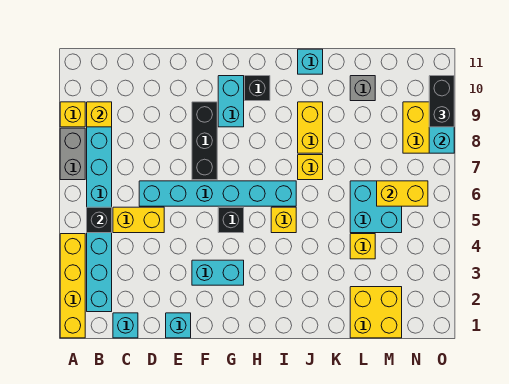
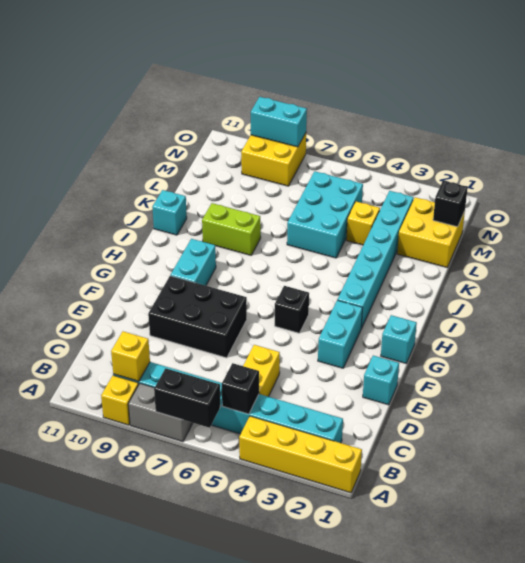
cyan brick C1 level 1 -> cyan brick G1 level 1
cyan brick D6:I6 level 1 -> cyan brick H3:M3 level 1
black brick F7:F9 level 1 -> black brick E7:F9 level 1
cyan brick G9:G10 level 1 -> cyan brick G9:H9 level 1
black brick H10 level 1 -> black brick M1 level 2
yellow brick I5 level 1 -> none
yellow brick J7 level 1 -> none
yellow brick J8:J9 level 1 -> lime brick J8:J9 level 1
cyan brick L5:M6 level 1 -> cyan brick K5:M6 level 1
grey brick L10 level 1 -> none
yellow brick M6:N6 level 2 -> none
black brick O9:O10 level 3 -> black brick A6:A7 level 2

